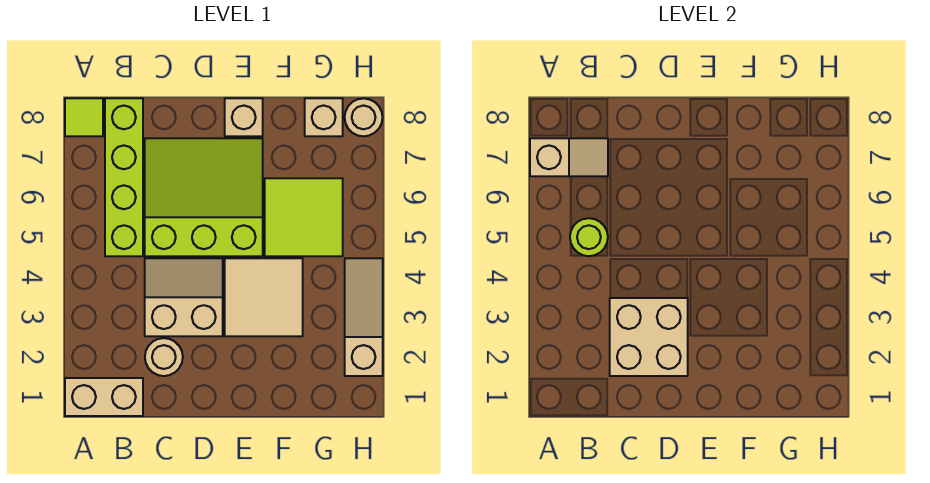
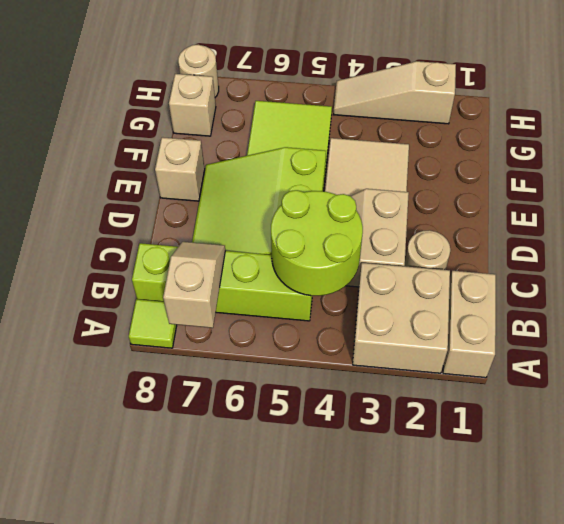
lime round brick B5 level 2 -> lime round brick B4:C5 level 2
tan brick C2:D3 level 2 -> tan brick A2:B3 level 1

